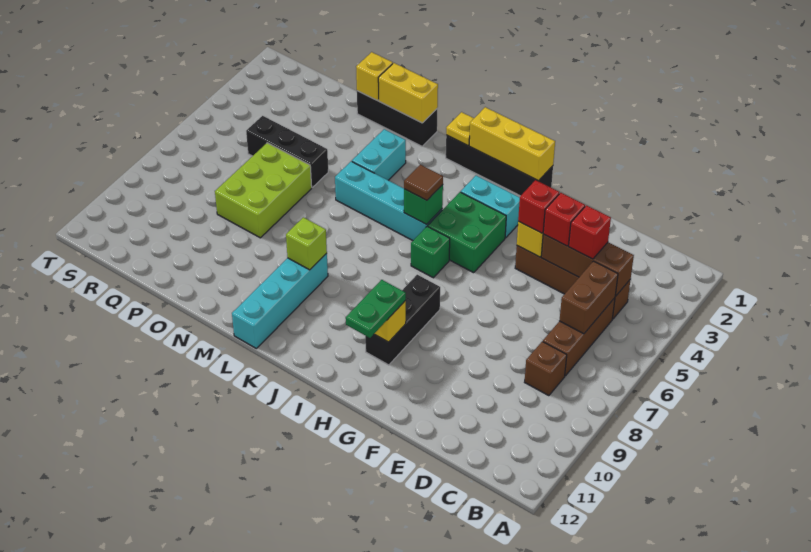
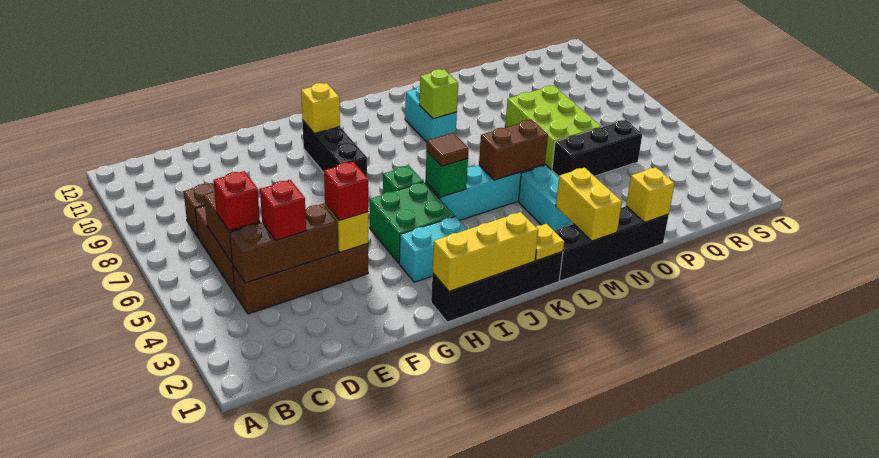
red brick E4 level 3 -> red brick C5 level 3
green plate H10:H11 level 3 -> none
none -> brown brick L5:M5 level 2
cyan brick L9:L12 level 1 -> cyan brick L9:L10 level 1
black brick M1:O1 level 1 -> black brick L1:O1 level 1
yellow brick M1:N1 level 2 -> yellow brick M1:M2 level 2

